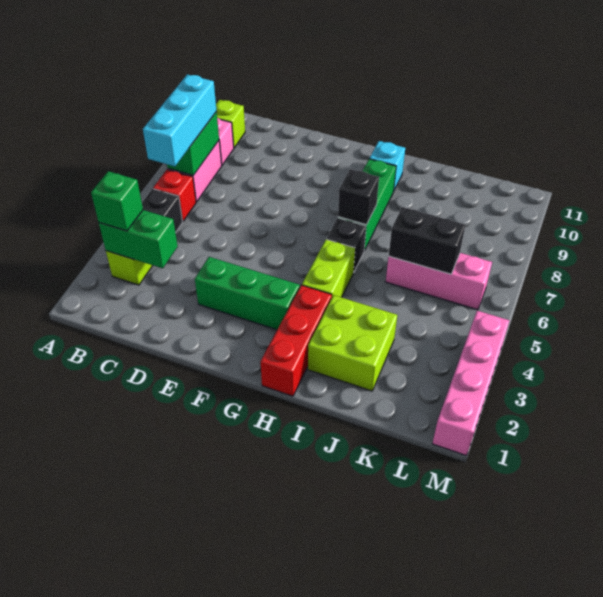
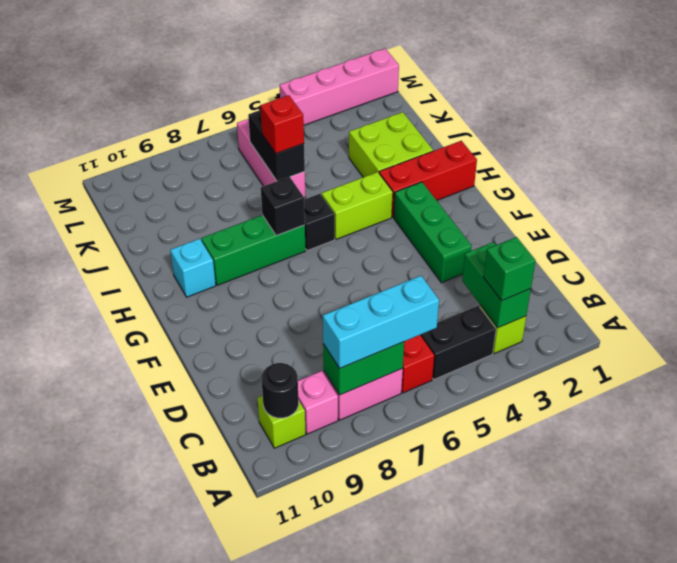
none -> black round brick B10 level 2
none -> red brick J6 level 3

